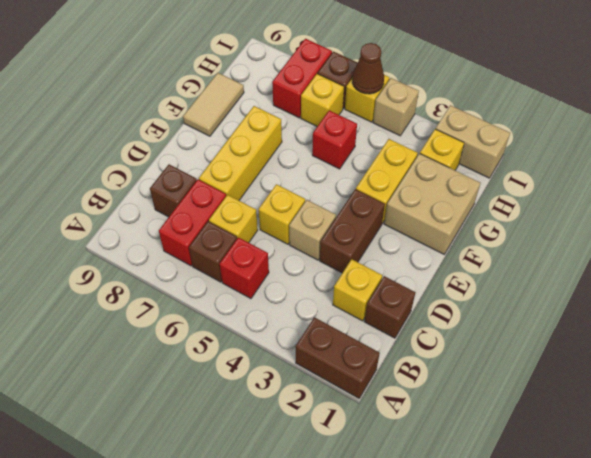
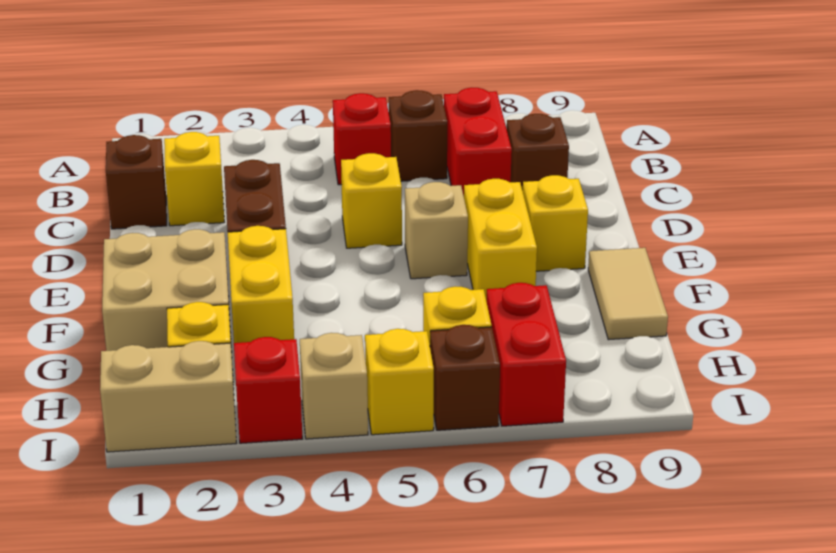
brown brick A1:A2 level 1 -> none
yellow brick C6 level 1 -> yellow brick E8 level 1
tan brick D4 level 1 -> tan brick E6 level 1
yellow brick D7:F7 level 1 -> yellow brick E7:F7 level 1
red brick G5 level 1 -> red brick I3 level 1
brown cone I5 level 2 -> none

